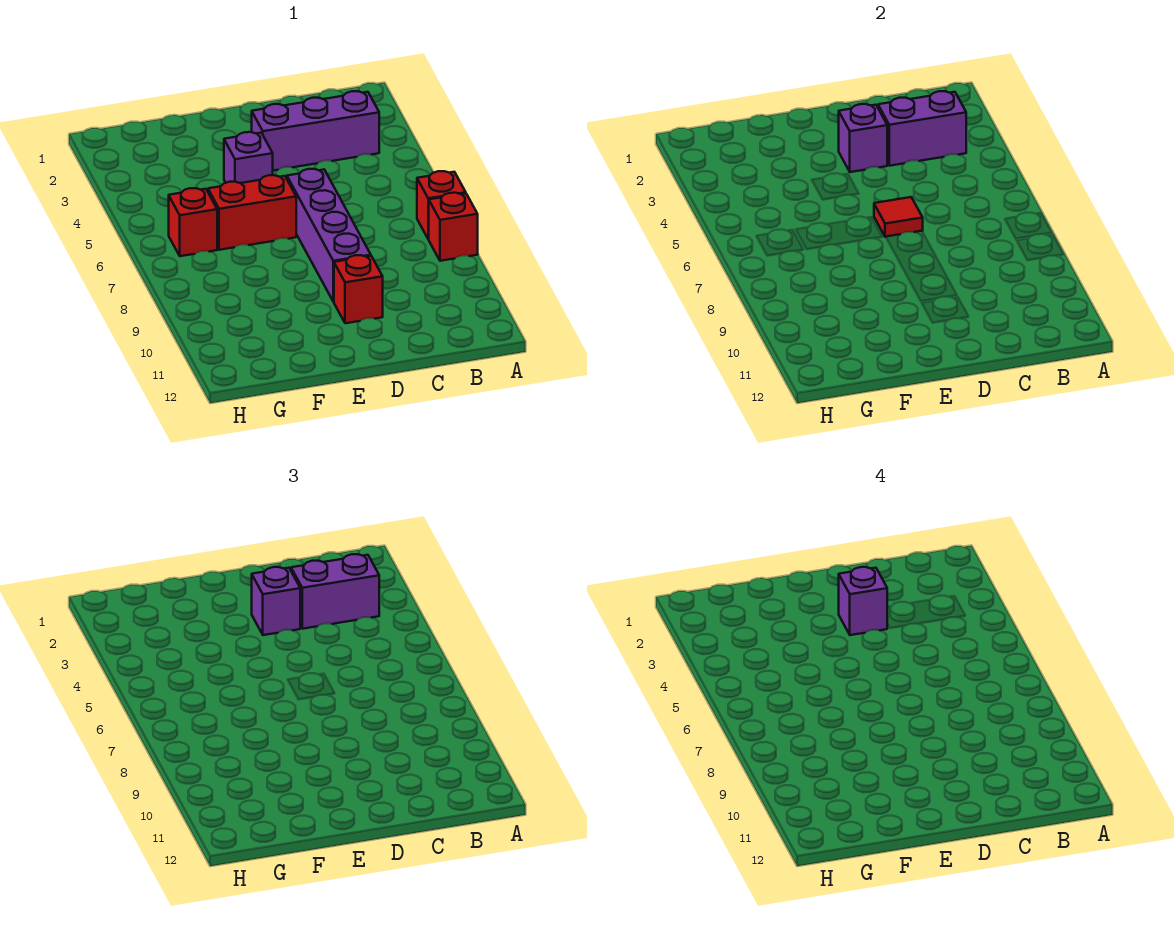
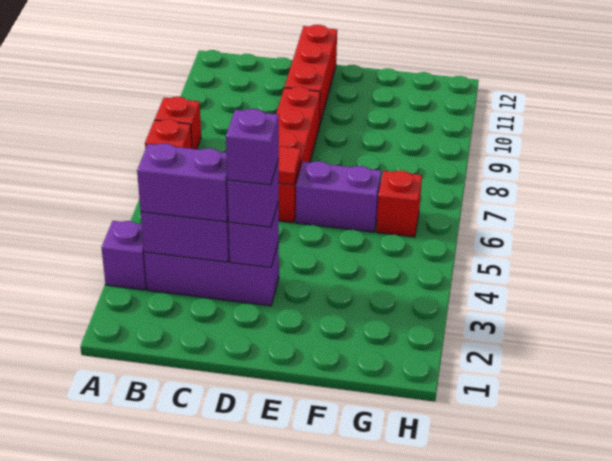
purple brick D6:D9 level 1 -> red brick D6:D9 level 1
red brick D10 level 1 -> red brick D10:D12 level 1
purple brick E4 level 1 -> purple brick A3 level 1
red brick E6:F6 level 1 -> purple brick E6:F6 level 1

